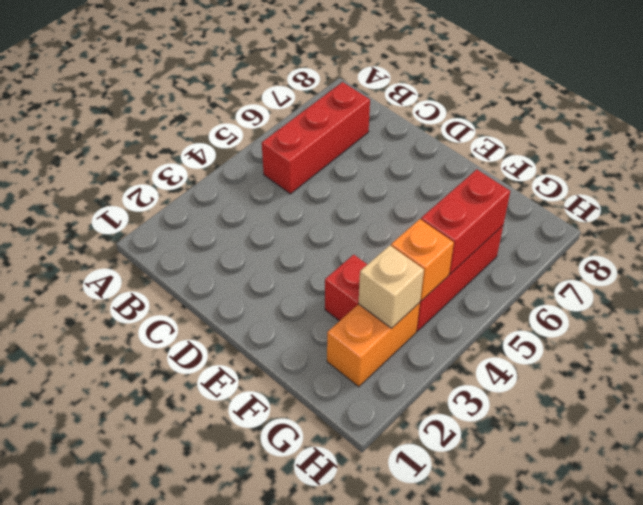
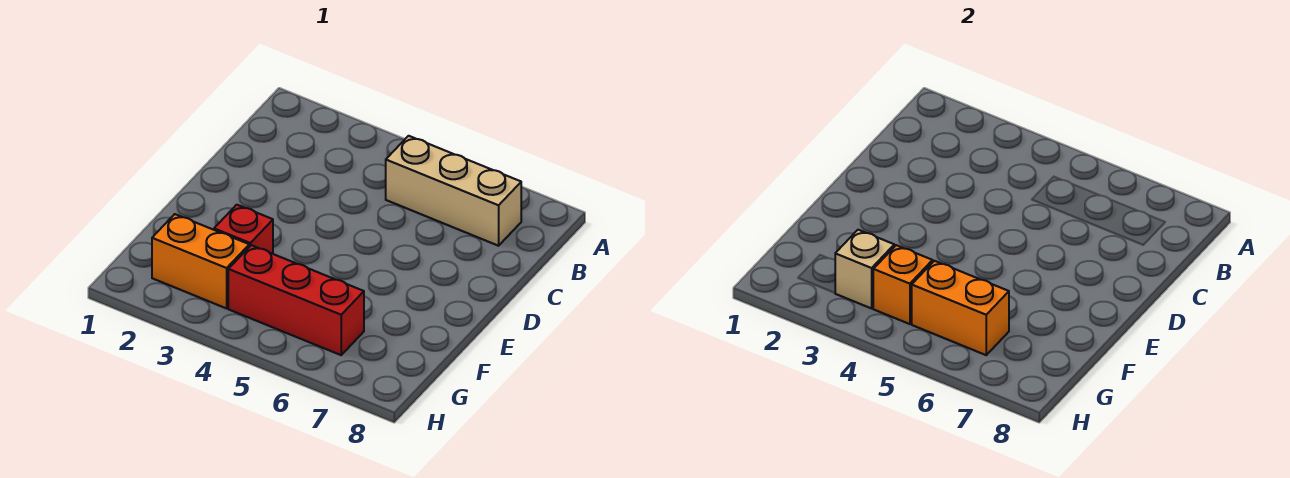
red brick B5:B7 level 1 -> tan brick B5:B7 level 1
red brick G5:G6 level 2 -> orange brick G5:G6 level 2

